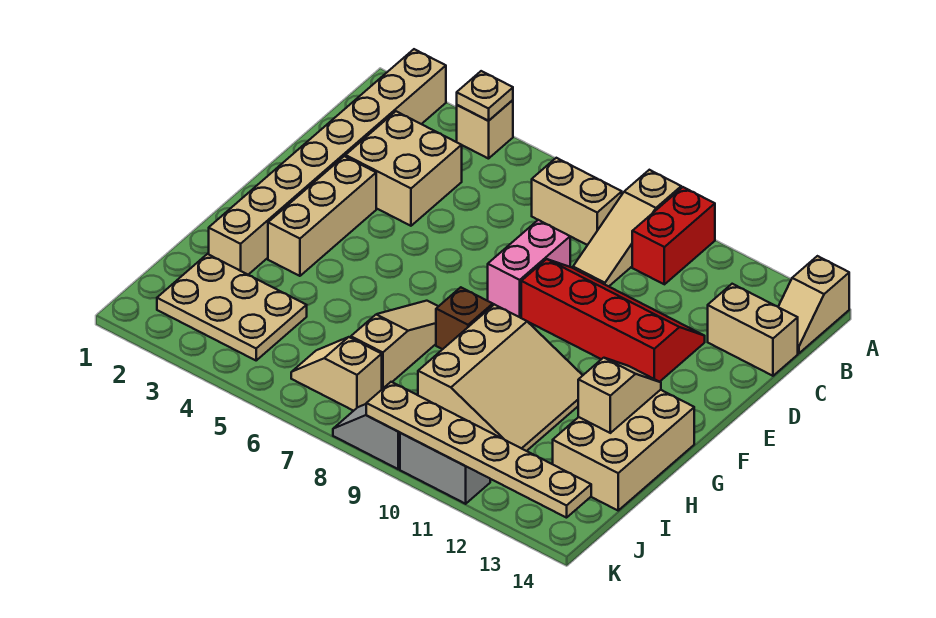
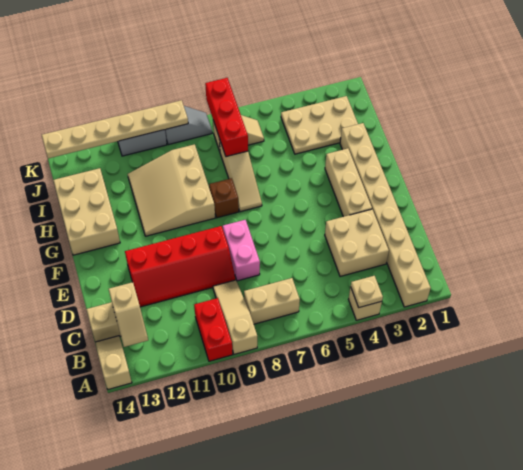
tan slope G13:H13 level 2 top H -> tan slope B13:C13 level 2 top C
none -> red brick I7:K7 level 2

